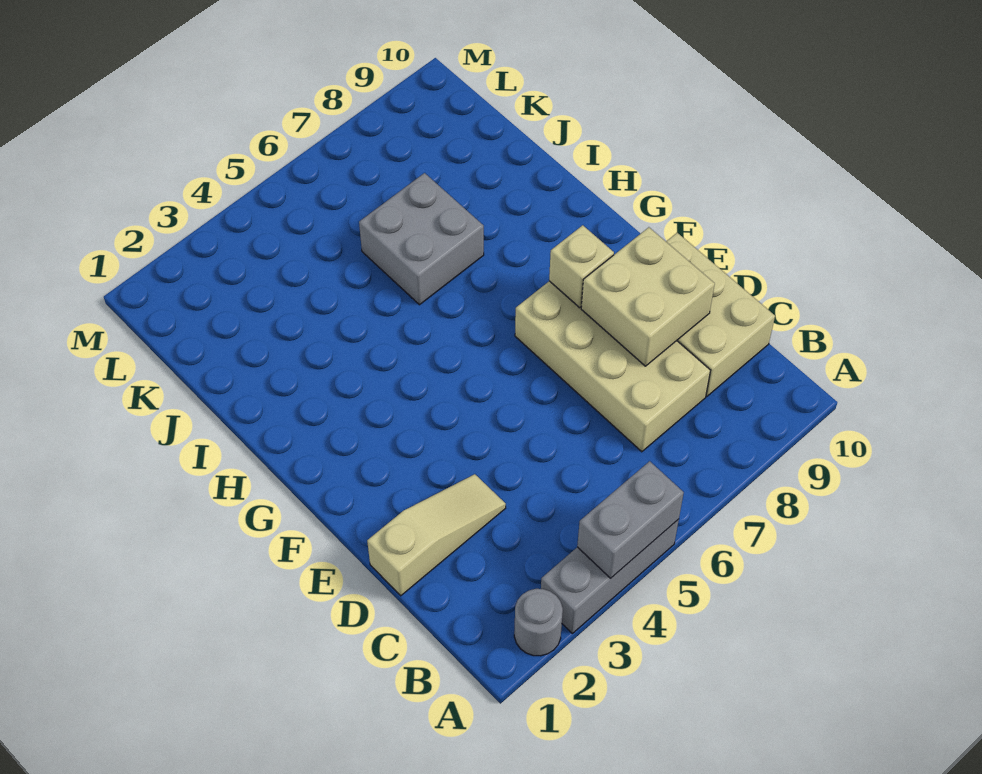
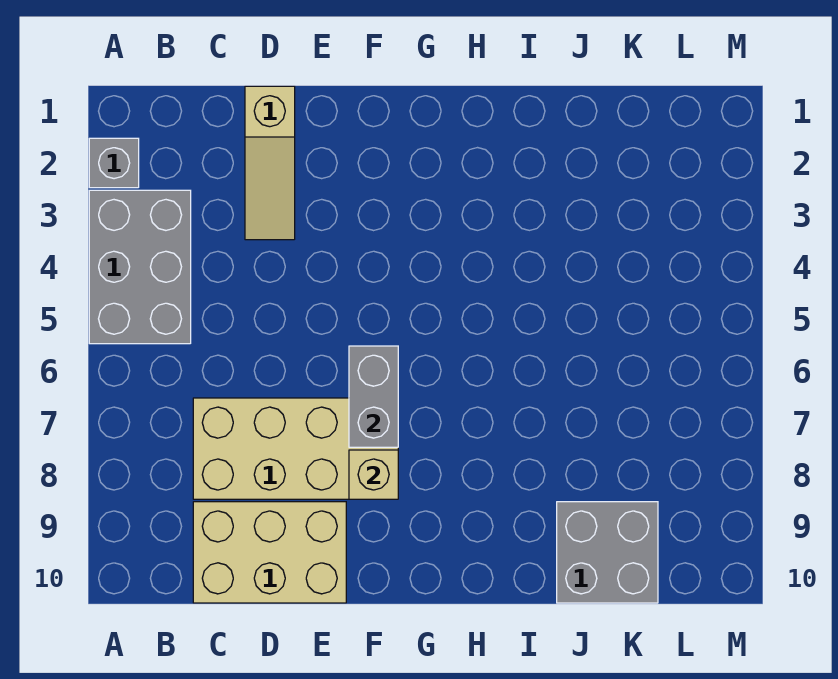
grey round brick A2 level 1 -> grey brick A2 level 1
grey brick A3:A5 level 1 -> grey brick A3:B5 level 1
grey brick A4:A5 level 2 -> grey brick F6:F7 level 2
tan brick D8:E9 level 2 -> none
grey brick I6:J7 level 1 -> grey brick J9:K10 level 1

